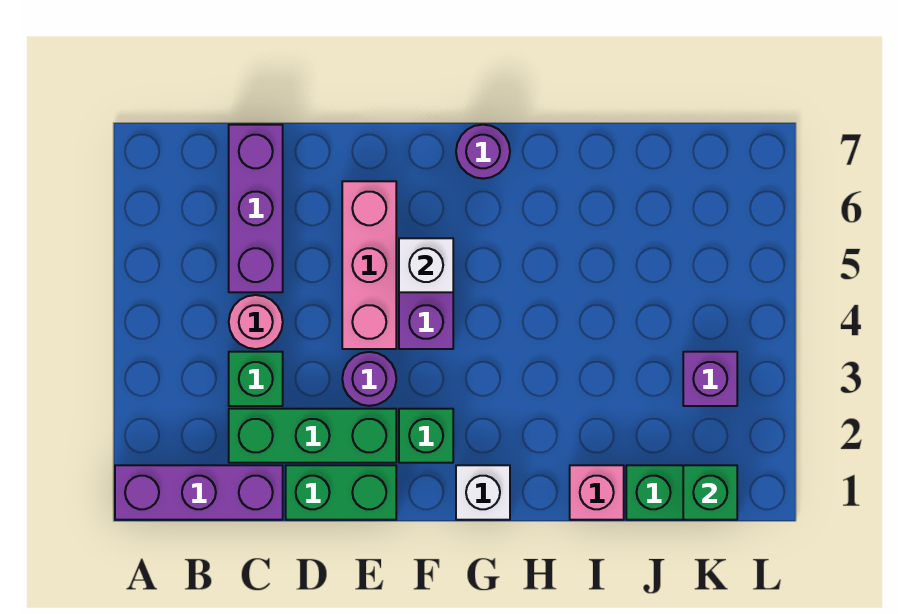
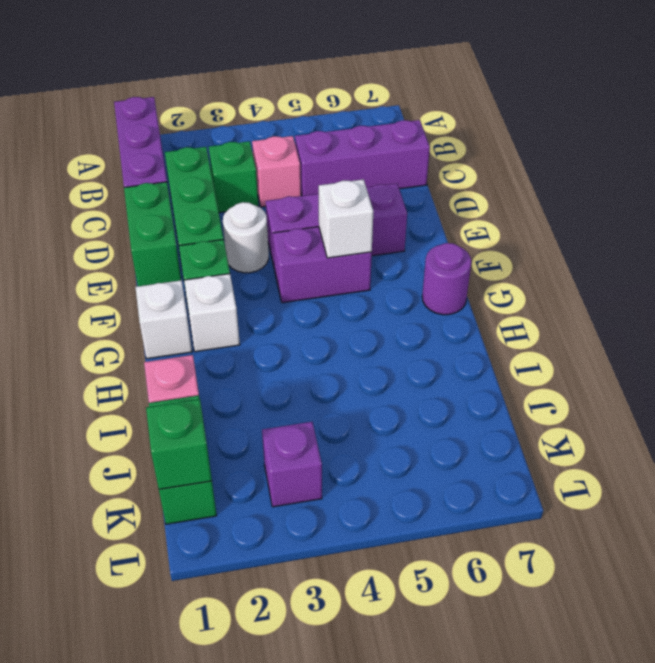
pink round brick C4 level 1 -> pink brick C4 level 1
purple round brick E3 level 1 -> white round brick E3 level 1
pink brick E4:E6 level 1 -> purple brick E4:E6 level 1
none -> white brick G2 level 1

